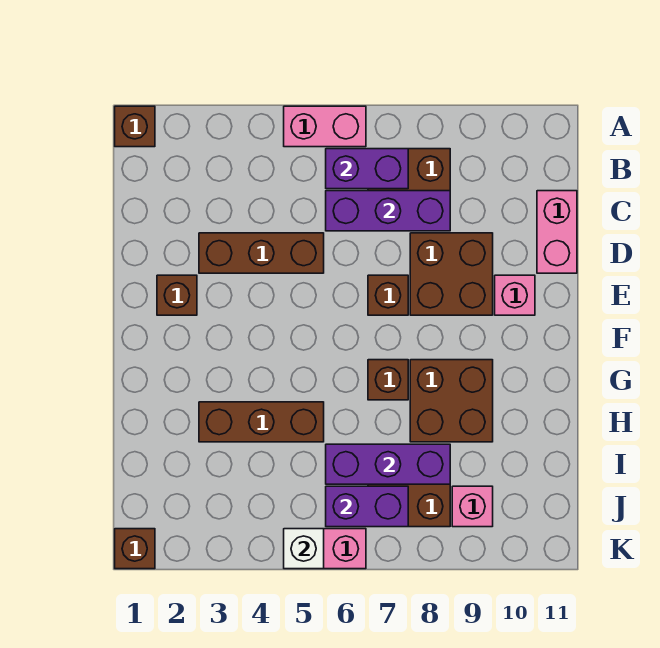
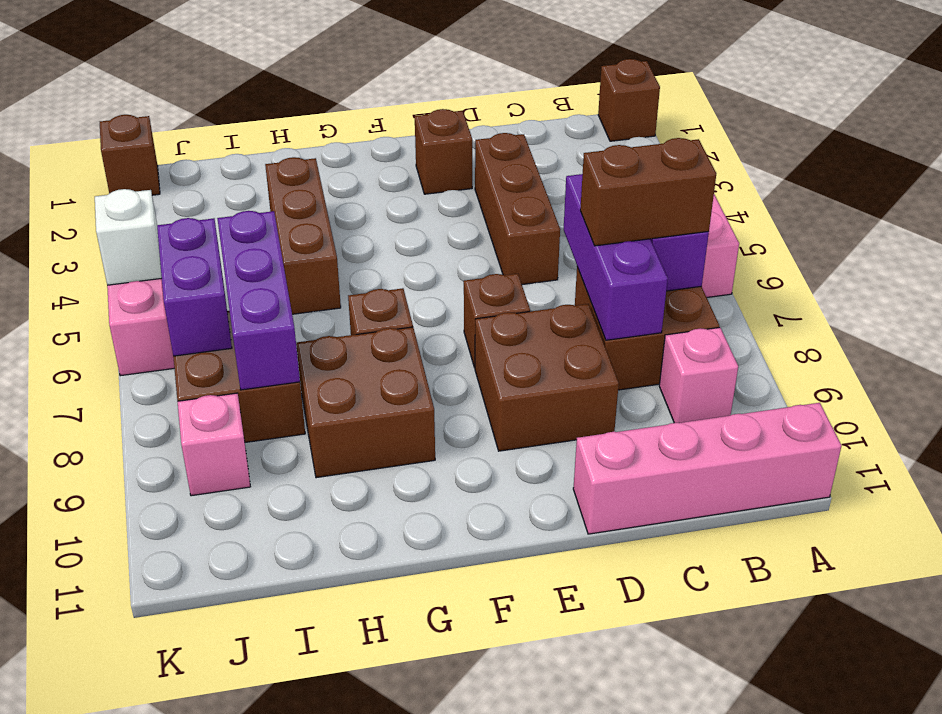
none -> brown brick B7:C7 level 3
pink brick C11:D11 level 1 -> pink brick A11:D11 level 1
pink brick E10 level 1 -> pink brick B9 level 1

